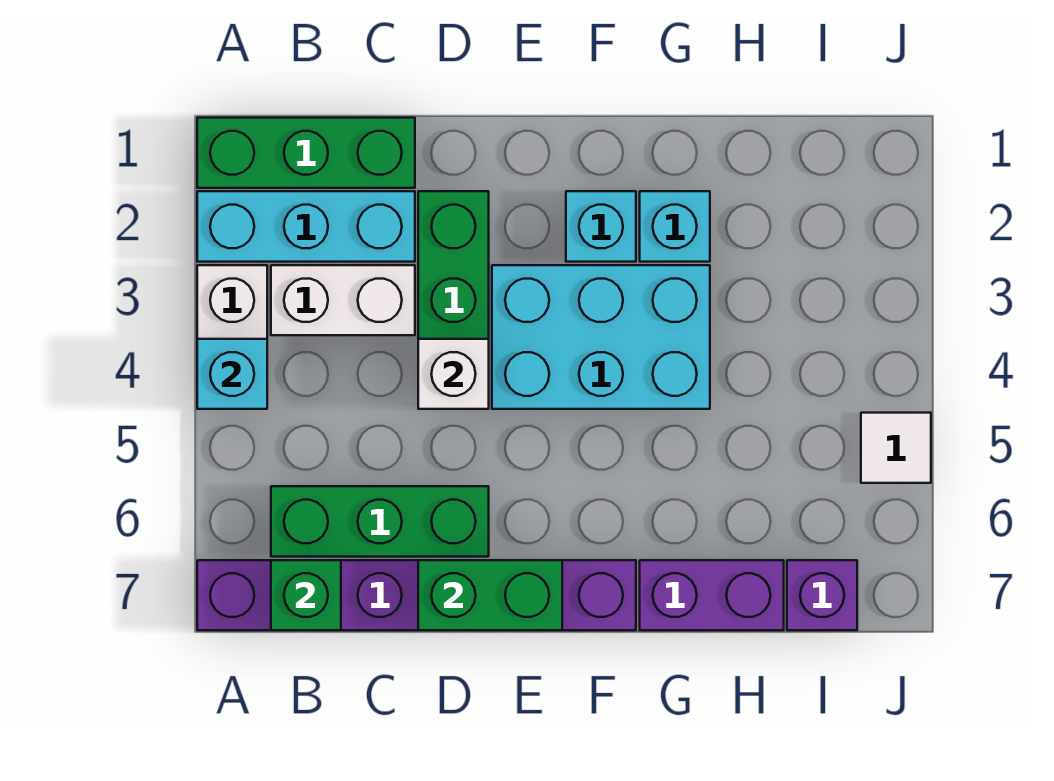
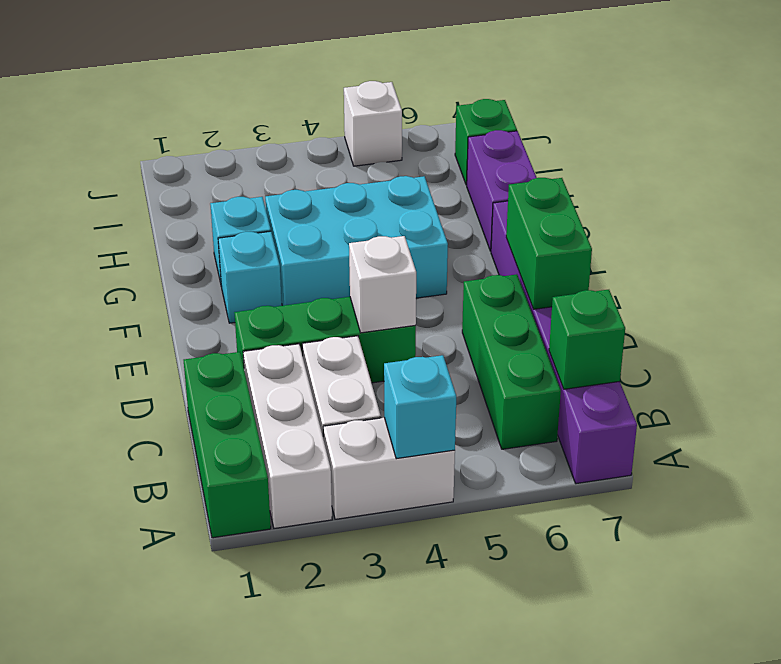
cyan brick A2:C2 level 1 -> white brick A2:C2 level 1
cyan brick E3:G4 level 1 -> cyan brick F3:G5 level 1
purple brick I7 level 1 -> green brick I7 level 1
white tile J5 level 1 -> white brick J5 level 1

